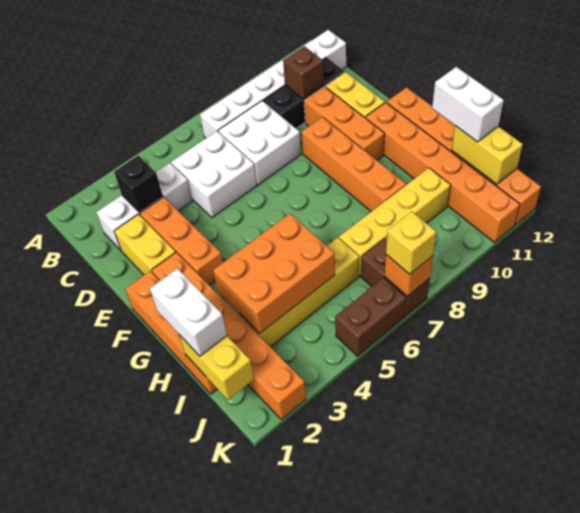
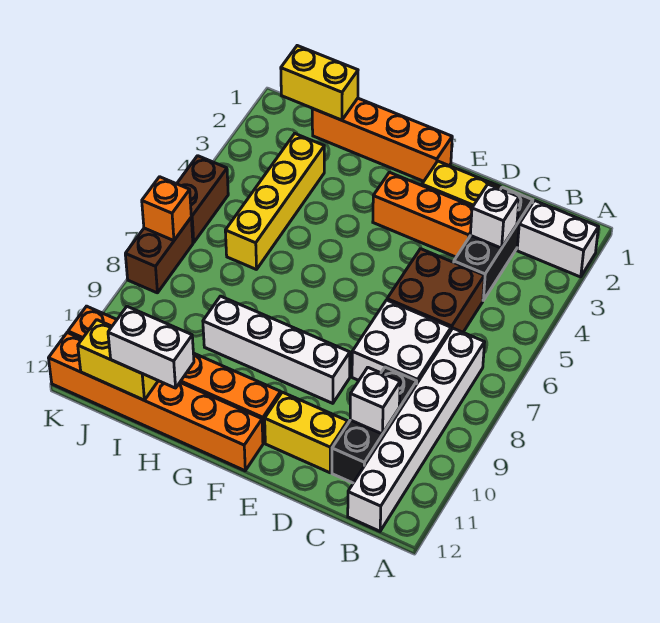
white brick C2:C4 level 1 -> black brick C2:C4 level 1
black brick C3 level 2 -> white brick C3 level 2
white brick C5:D6 level 1 -> brown brick C5:D6 level 1
brown brick C10 level 2 -> white brick C10 level 2
orange brick D10:F10 level 1 -> none
orange brick E9:H9 level 1 -> white brick E9:H9 level 1
orange brick F2:K2 level 1 -> none
white brick H1:I1 level 3 -> white brick A2:B2 level 1
orange brick H3:I5 level 2 -> none
yellow brick I7:I10 level 1 -> none
brown brick J7:K7 level 1 -> brown brick K7:K8 level 1
yellow brick K7 level 3 -> none

